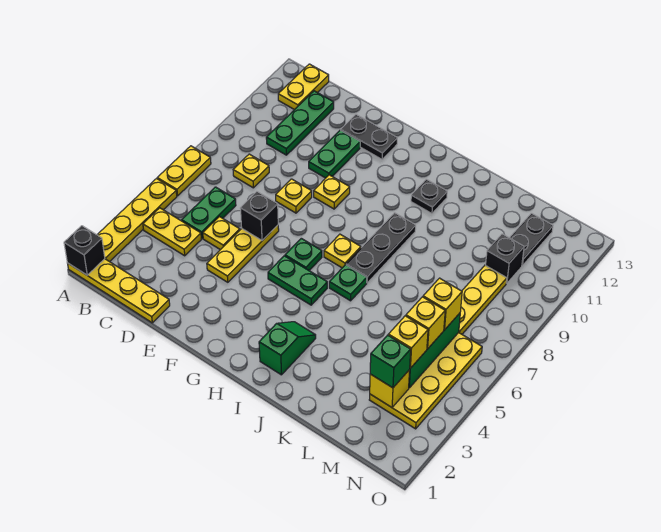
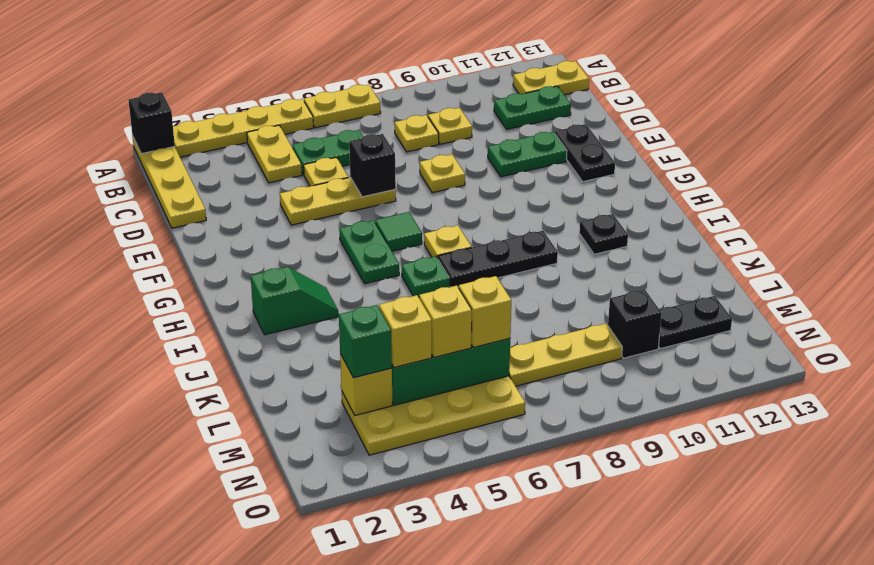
green plate C10:C12 level 1 -> green plate C11:C12 level 1
yellow plate F9 level 1 -> yellow plate C9 level 1
green plate G6 level 1 -> green tile G6 level 1

